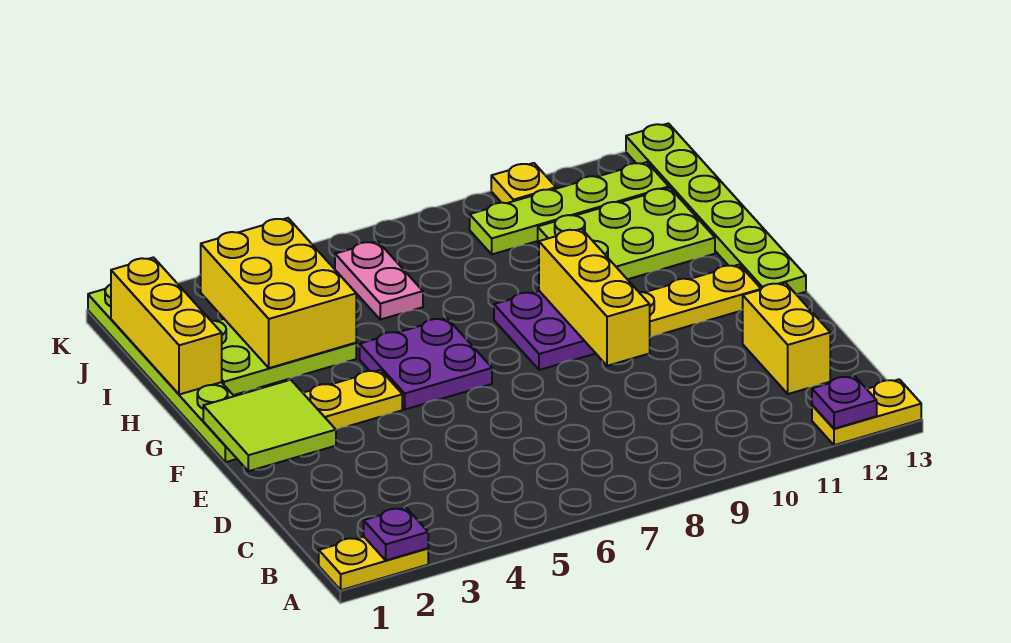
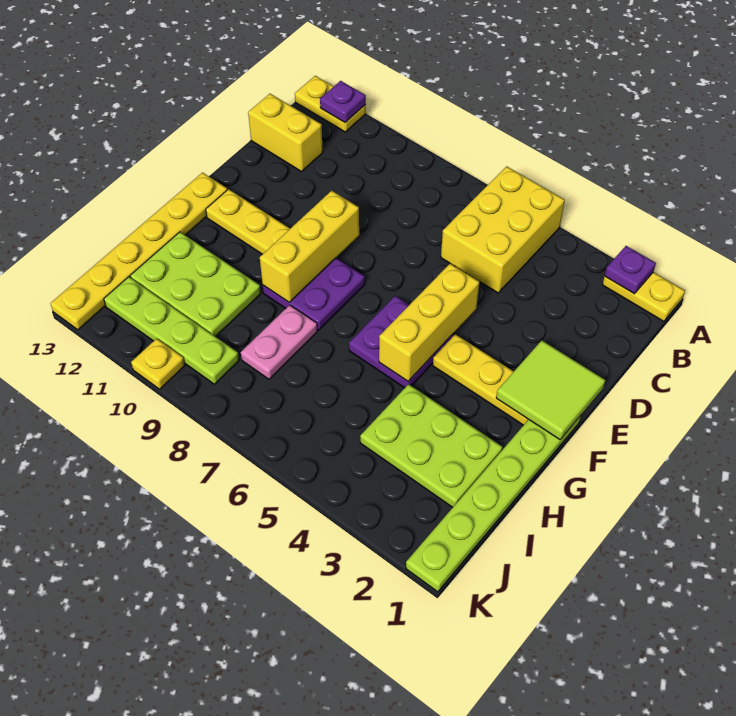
yellow brick C12:D12 level 1 -> yellow brick C12:C13 level 1
lime plate F13:K13 level 1 -> yellow plate F13:K13 level 1
yellow brick H1:J1 level 2 -> yellow brick E5:G5 level 2
yellow brick H3:J4 level 2 -> yellow brick A5:C6 level 1
pink plate I6:J6 level 1 -> pink plate H8:I8 level 1

